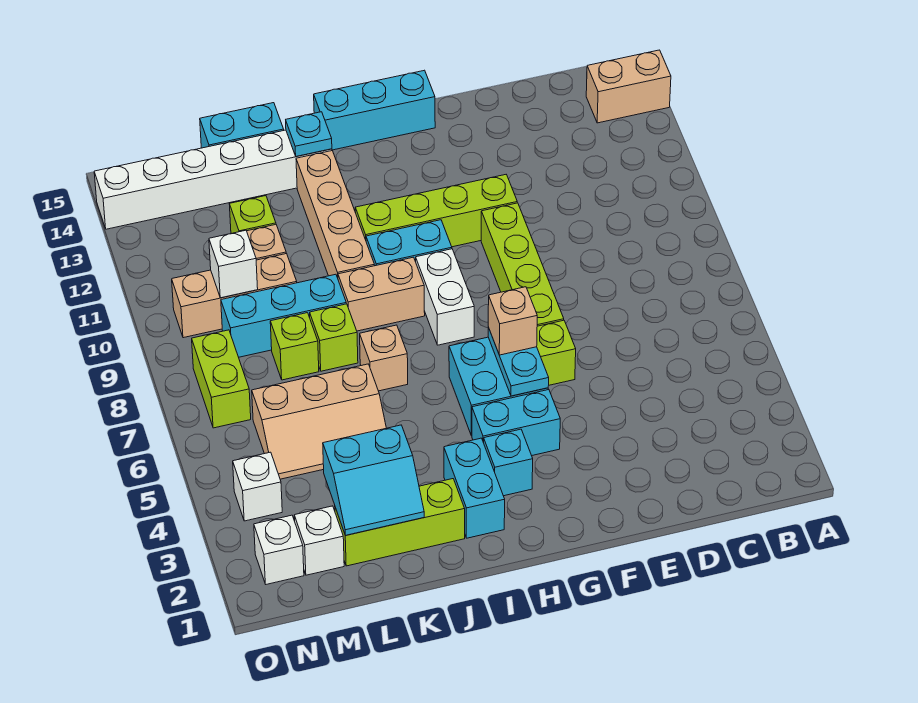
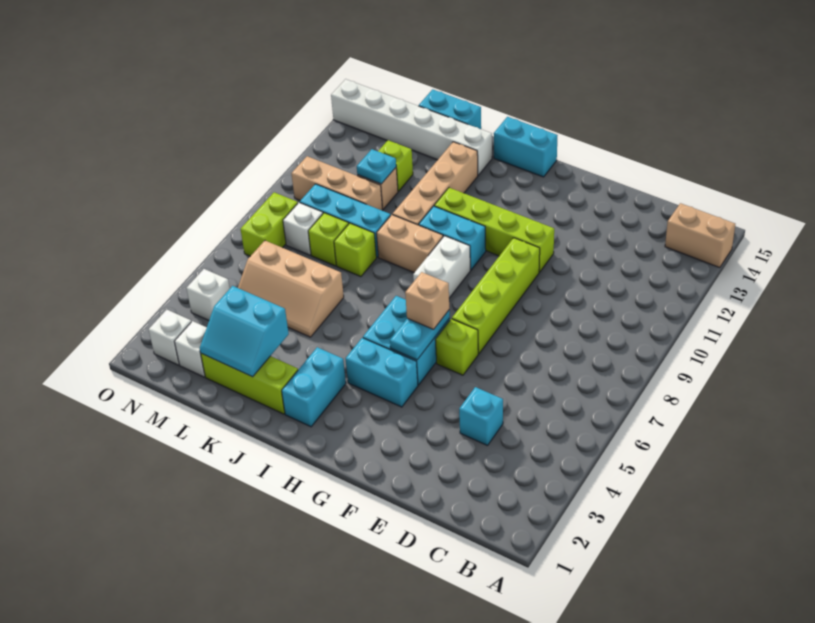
cyan brick G15:I15 level 1 -> cyan brick H15:I15 level 1
cyan brick H3 level 1 -> cyan brick D4 level 1
tan brick J7 level 1 -> none
cyan plate J14 level 2 -> cyan plate L11 level 2
white brick M10 level 2 -> white brick M8 level 1

